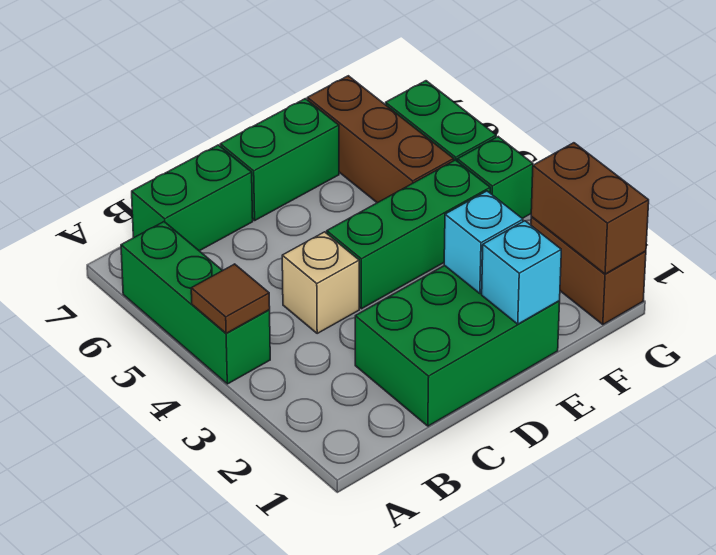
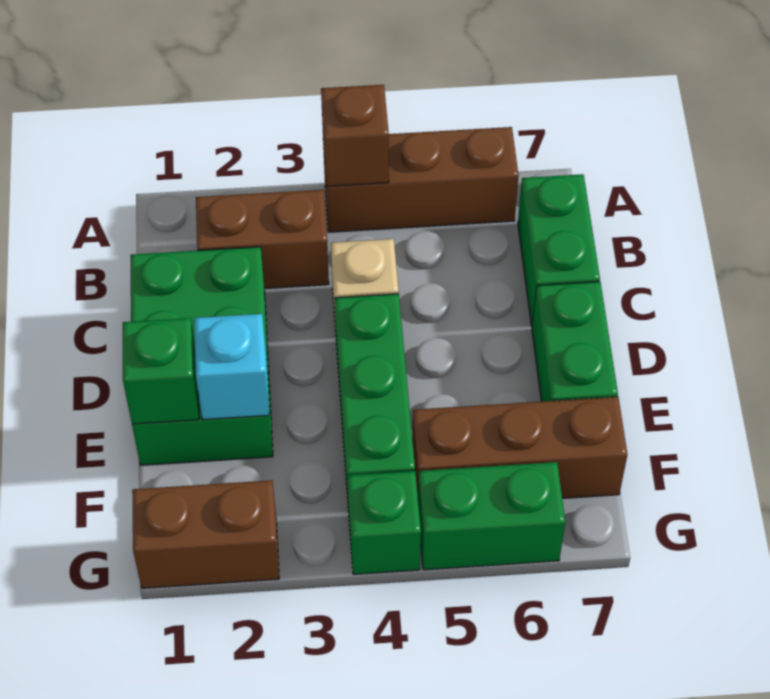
green brick A4:A6 level 1 -> brown brick A4:A6 level 1
brown tile A4 level 2 -> brown brick A4 level 2
cyan brick E1 level 2 -> green brick E1 level 2
brown brick G1:G2 level 2 -> brown brick B2:B3 level 1

